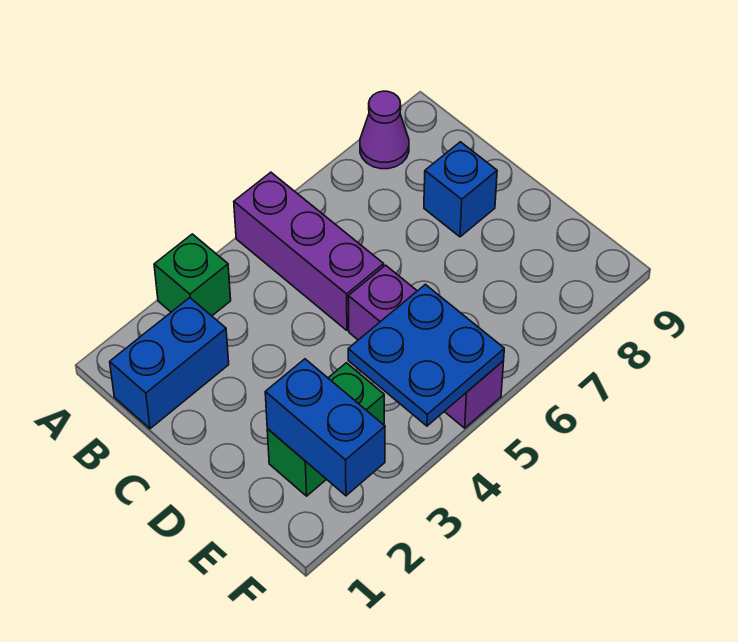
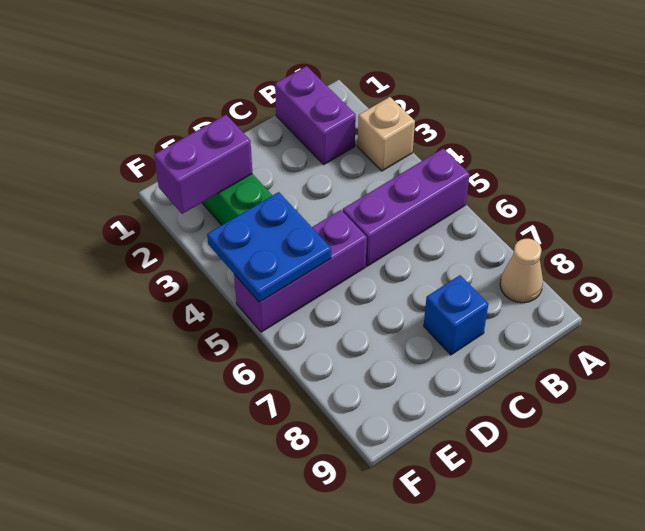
green brick A3 level 1 -> tan brick A3 level 1
purple cone A8 level 1 -> tan cone A8 level 1
blue brick B1:B2 level 1 -> purple brick B1:B2 level 1
blue brick E2:F2 level 2 -> purple brick E2:F2 level 2

